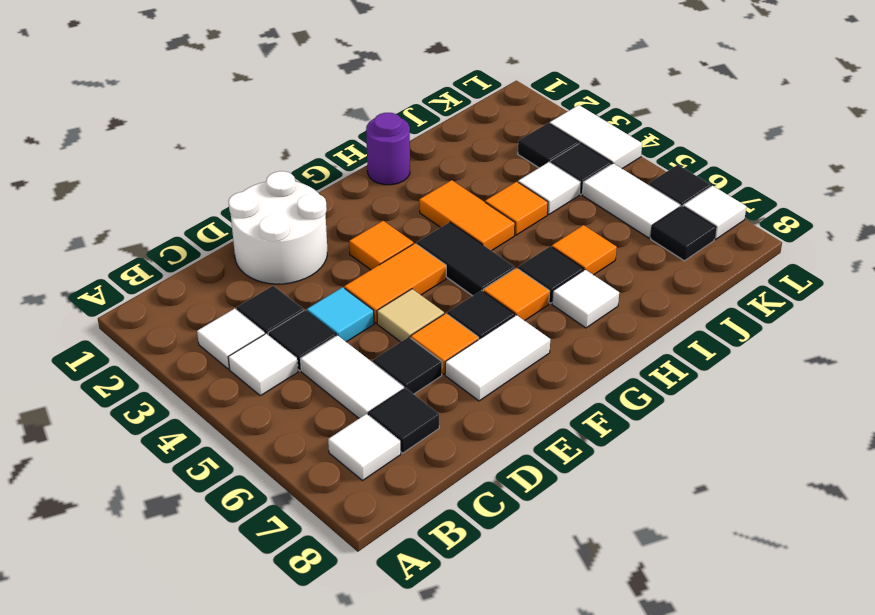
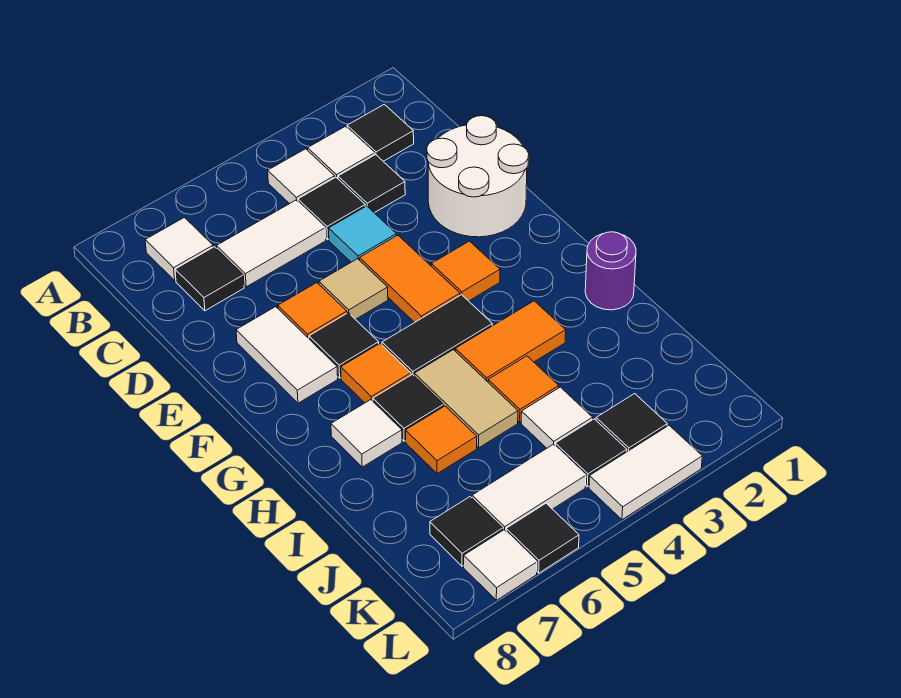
black tile D6 level 1 -> black tile B2 level 1
none -> tan tile H5:I5 level 1

